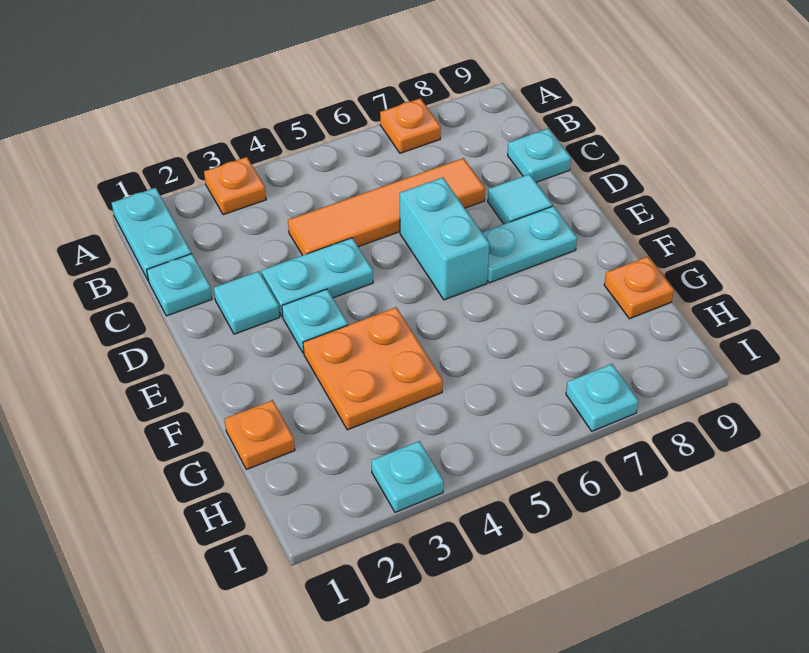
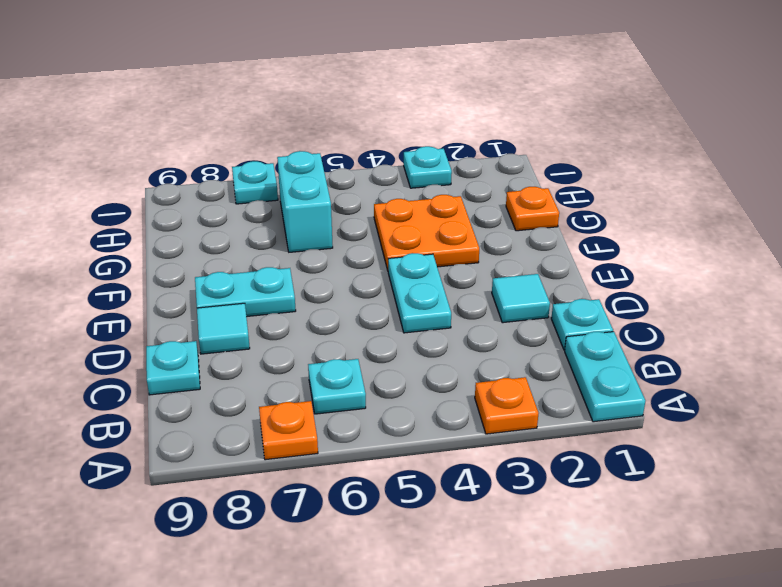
orange tile C4:C7 level 1 -> none
cyan plate D3:D4 level 1 -> cyan plate D4:E4 level 1
cyan brick D6:E6 level 1 -> cyan brick G6:H6 level 1
cyan plate E3 level 1 -> cyan plate B6 level 1
orange plate G9 level 1 -> none

